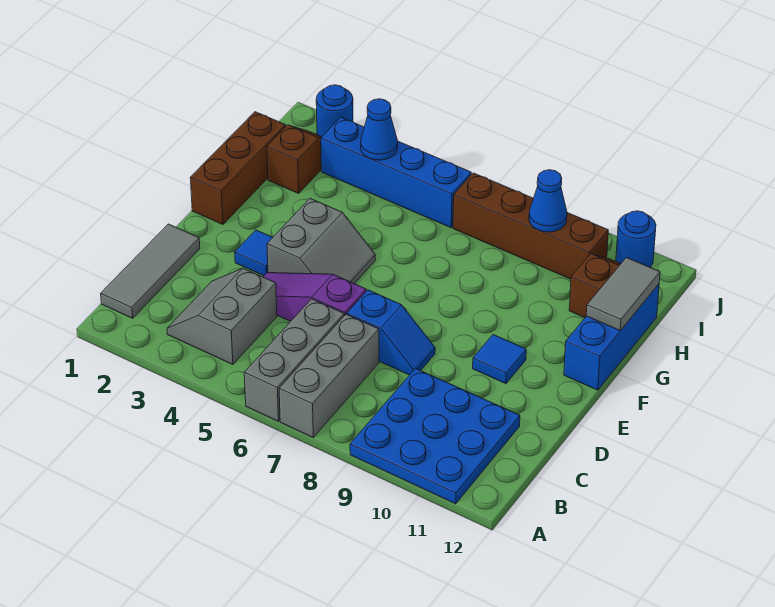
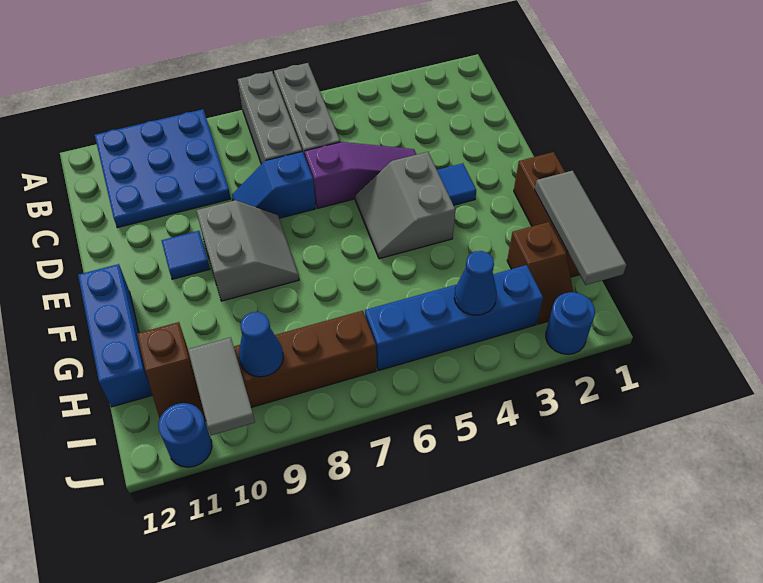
grey tile B1:D1 level 1 -> grey tile G1:I1 level 2
grey slope B3:C4 level 1 top 4 -> grey slope E8:F9 level 1 top 9
grey tile G12:H12 level 2 -> grey tile I10:J10 level 2

